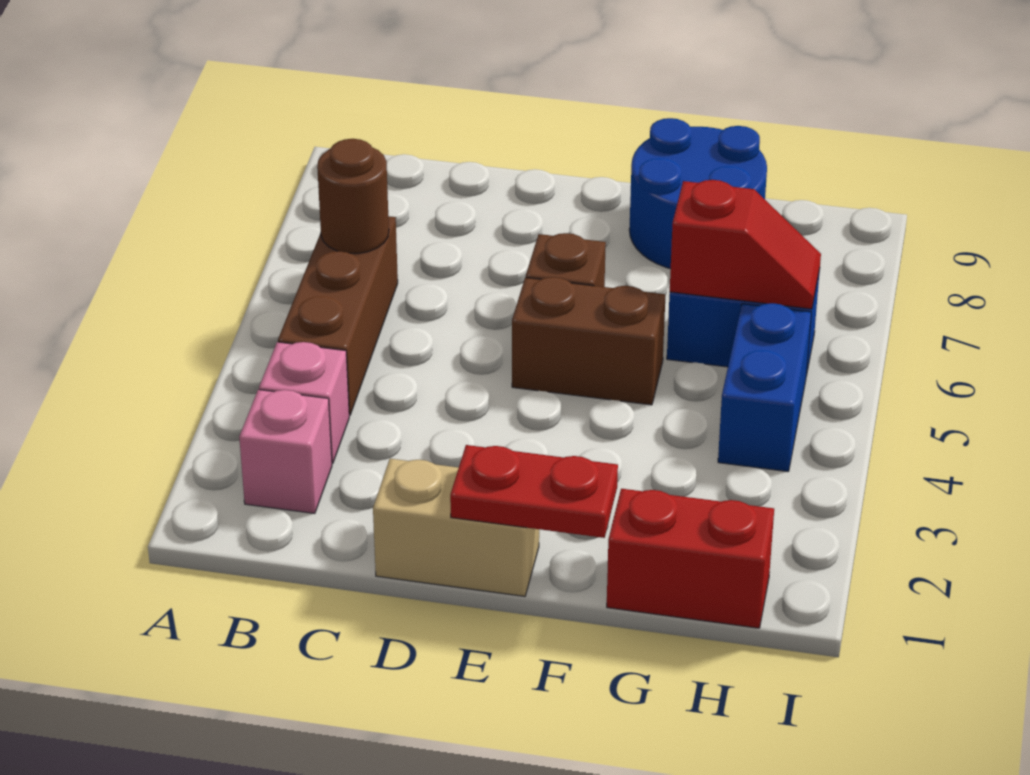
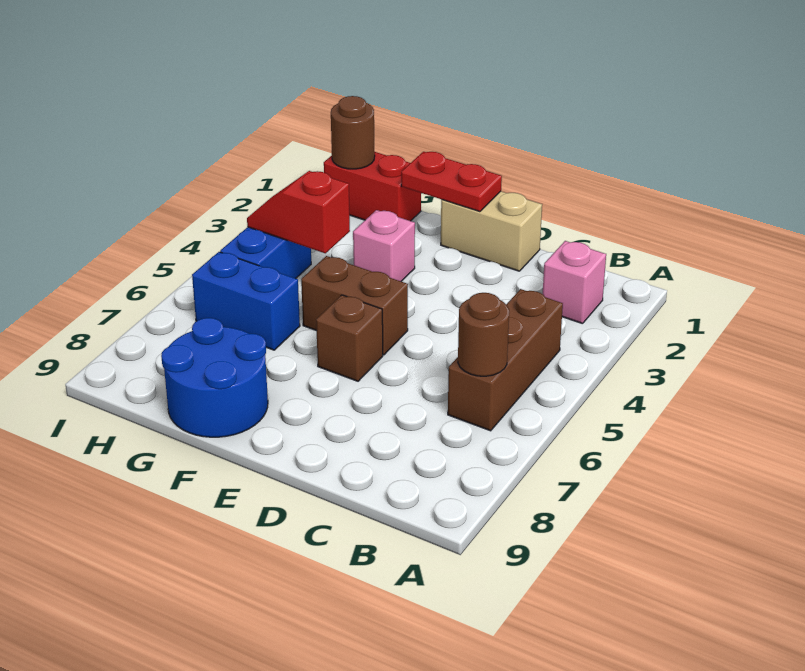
pink brick B3 level 1 -> pink brick F3 level 1
red slope G6:H6 level 2 top G -> red slope G4:H4 level 2 top G
none -> brown round brick H1 level 2

